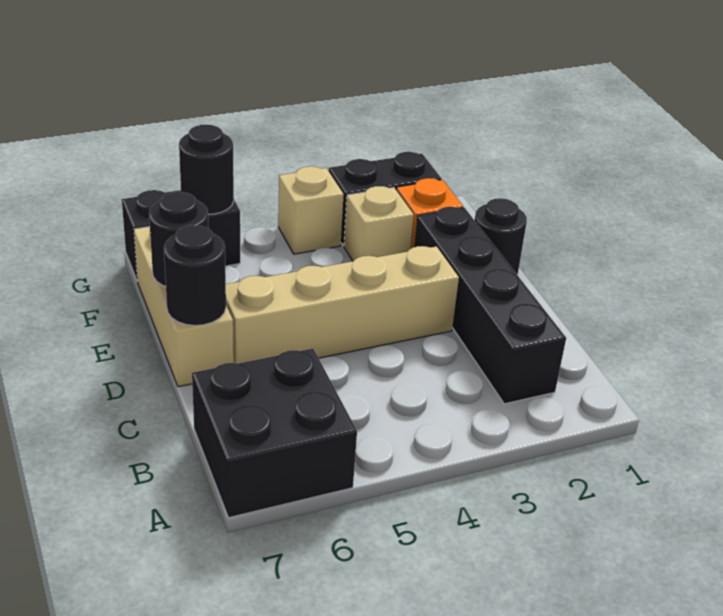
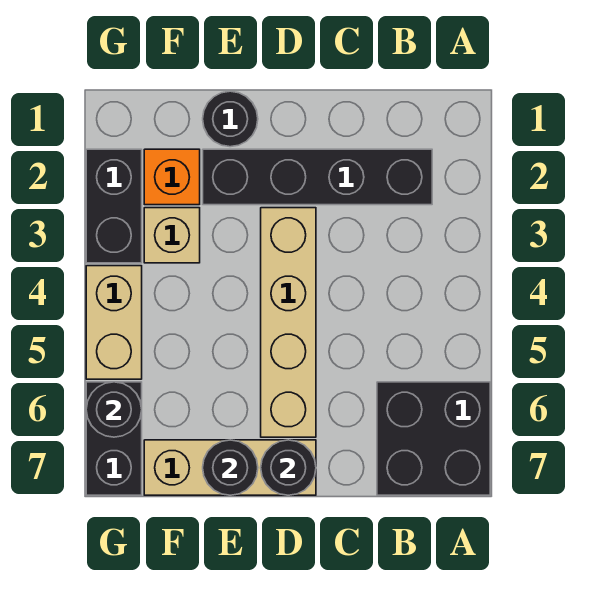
tan brick G4 level 1 -> tan brick G4:G5 level 1

